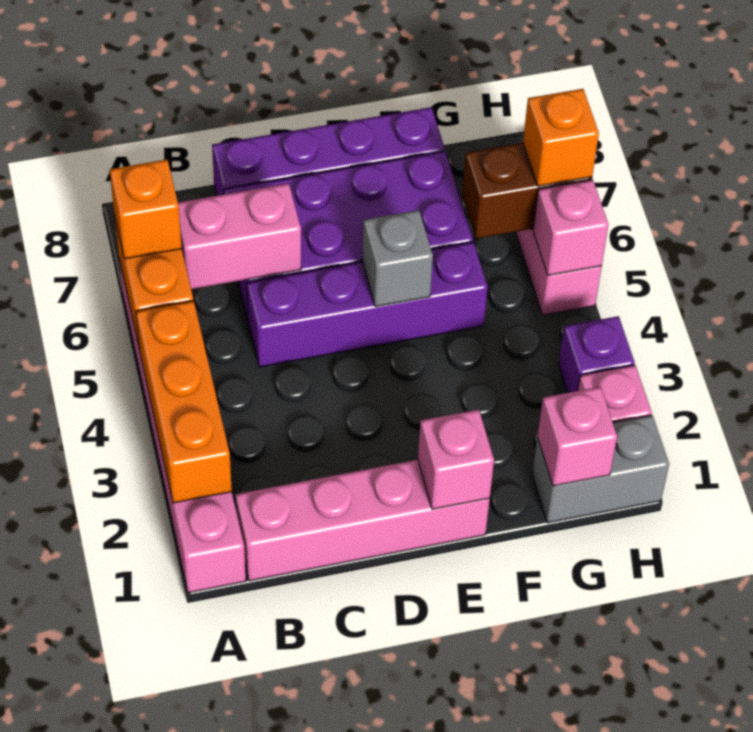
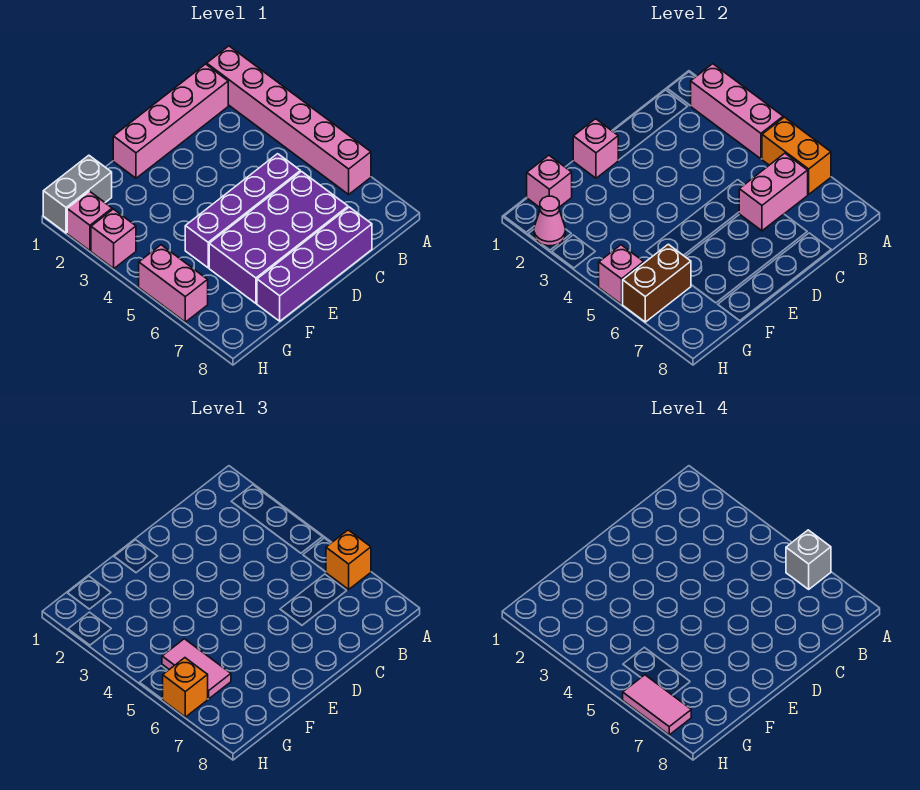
orange brick A2:A4 level 2 -> pink brick A2:A4 level 2
grey brick E5 level 2 -> grey brick A6 level 4
none -> pink tile G5:G6 level 3
none -> pink cone H2 level 2
purple brick H3 level 1 -> pink brick H3 level 1
none -> pink tile H6:H7 level 4

